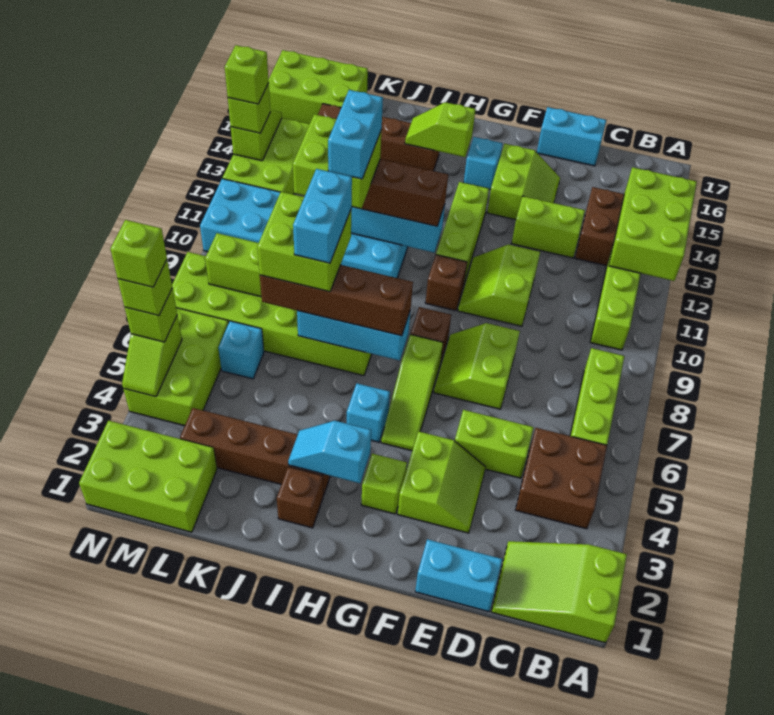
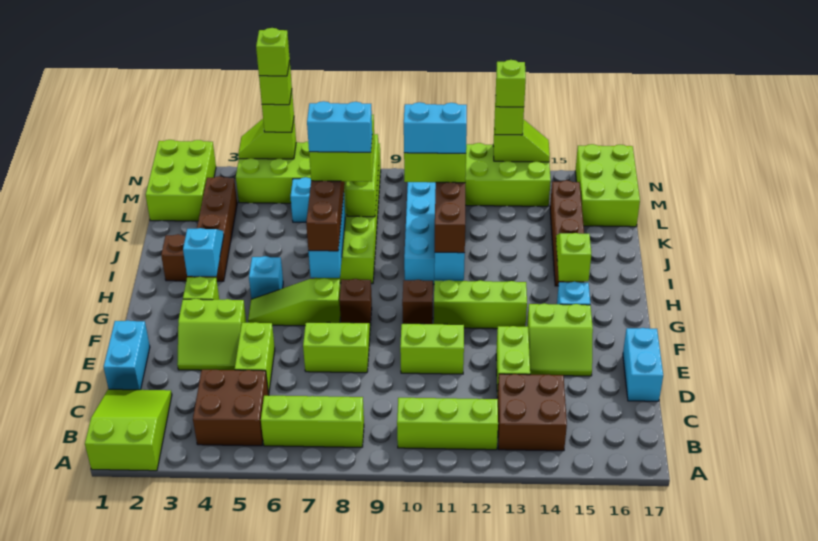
lime brick A12:B14 level 2 -> none

